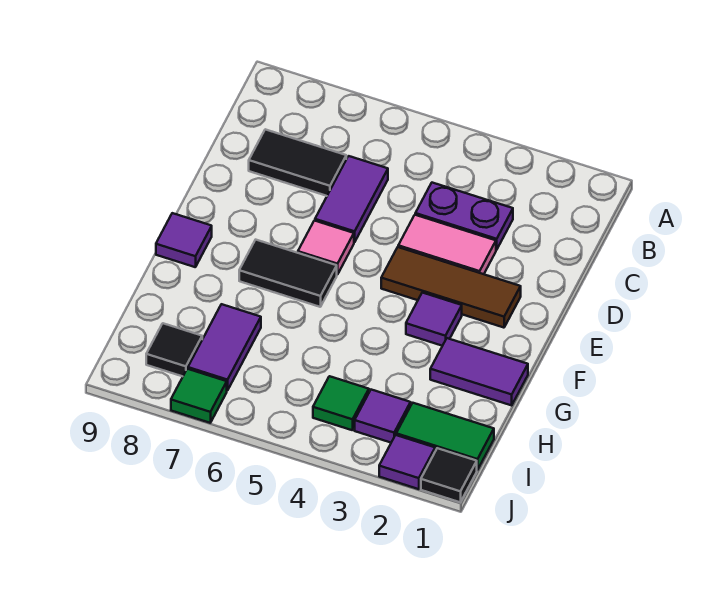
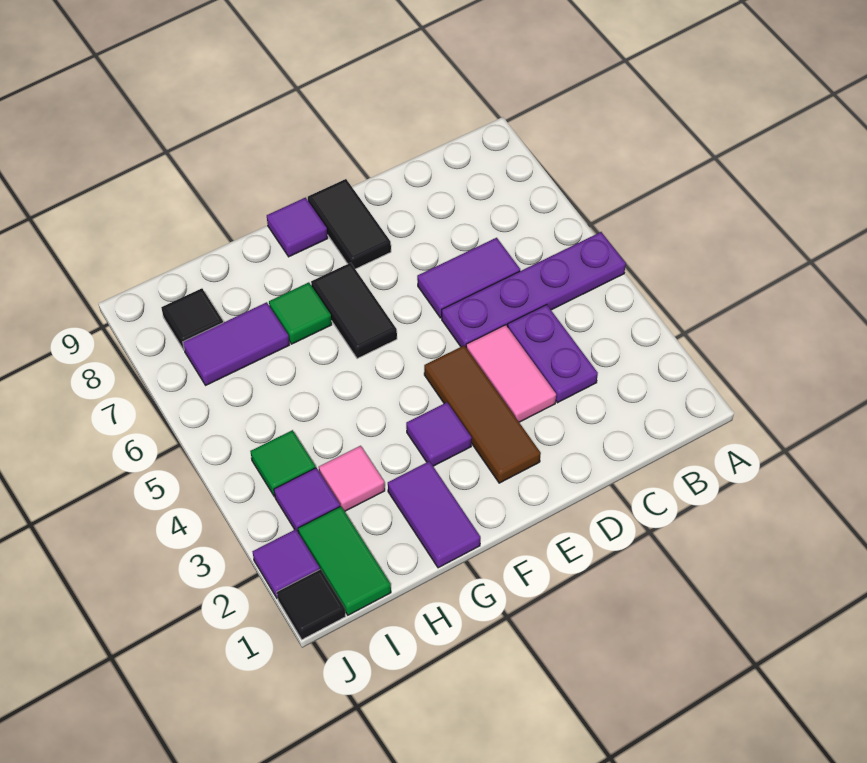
none -> purple plate A5:D5 level 1
black tile C7:C8 level 1 -> black tile E8:E9 level 1
pink tile E6 level 1 -> pink tile H3 level 1
green tile J7 level 1 -> green tile G7 level 1

